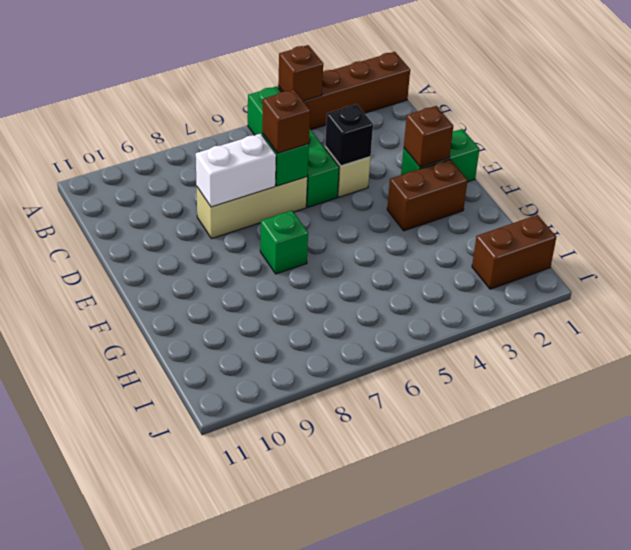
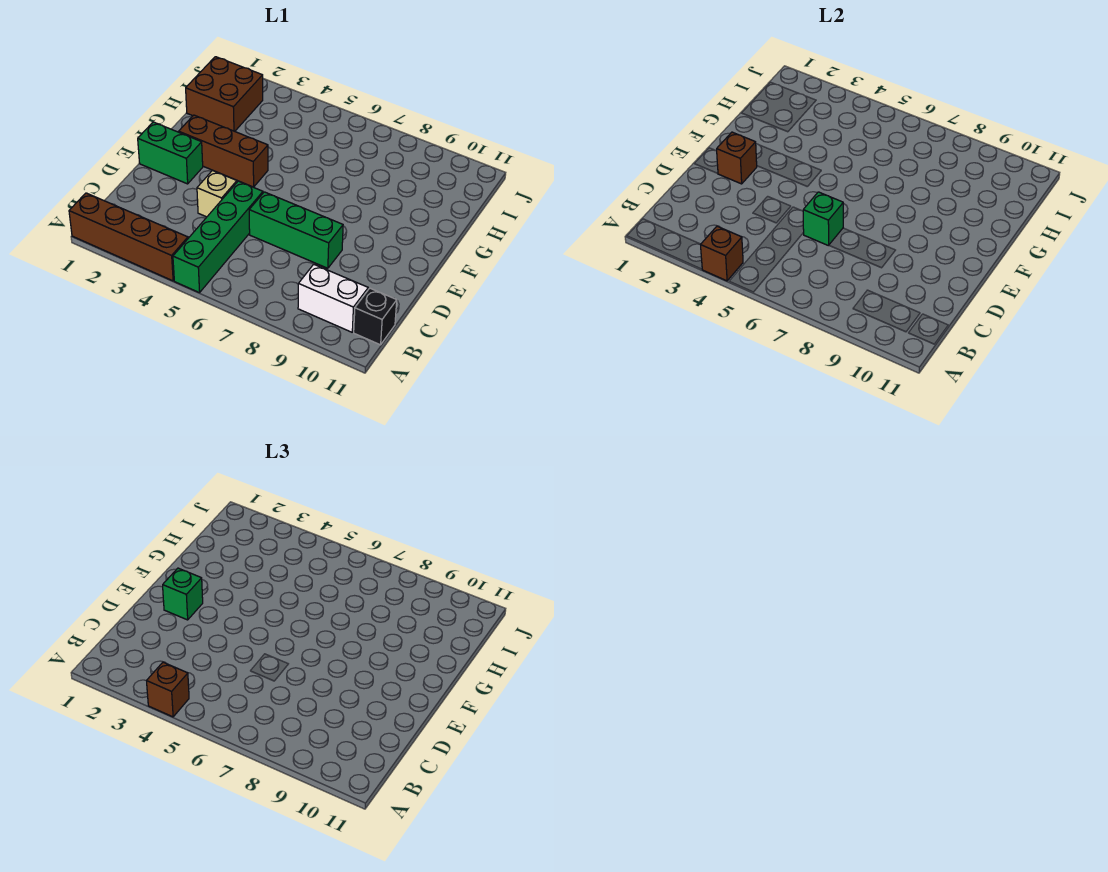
black brick D4 level 2 -> black brick B11 level 1
tan brick D6:D8 level 1 -> green brick D6:D8 level 1
brown brick D6 level 3 -> brown brick A4 level 3
white brick D7:D8 level 2 -> white brick B9:B10 level 1
brown brick F2:F3 level 1 -> brown brick F2:F4 level 1
green brick F7 level 1 -> green brick E2 level 3
brown brick I1:I2 level 1 -> brown brick H1:I2 level 1

